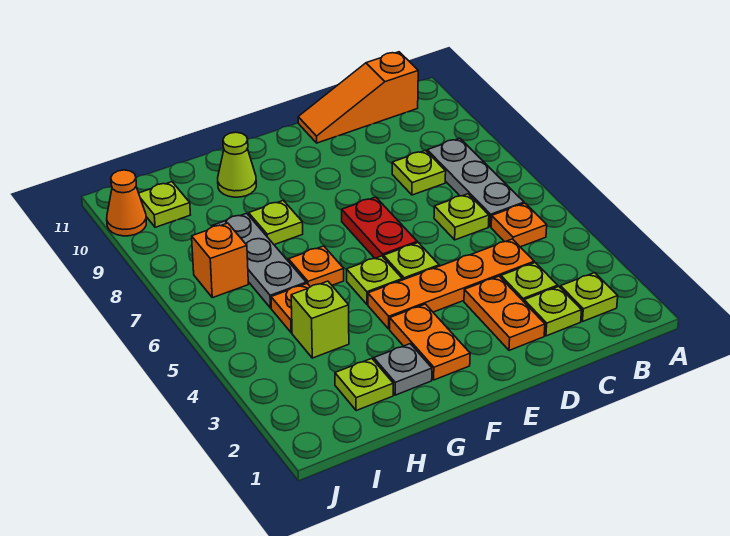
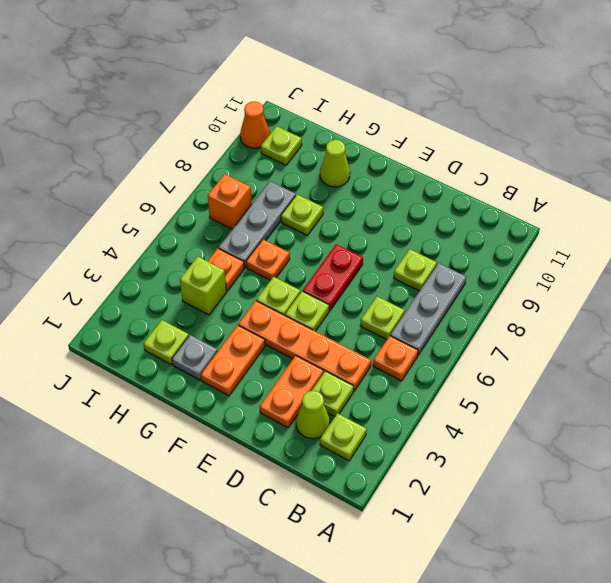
orange slope B11:D11 level 1 top B -> none
lime plate C2 level 1 -> lime cone C2 level 1

